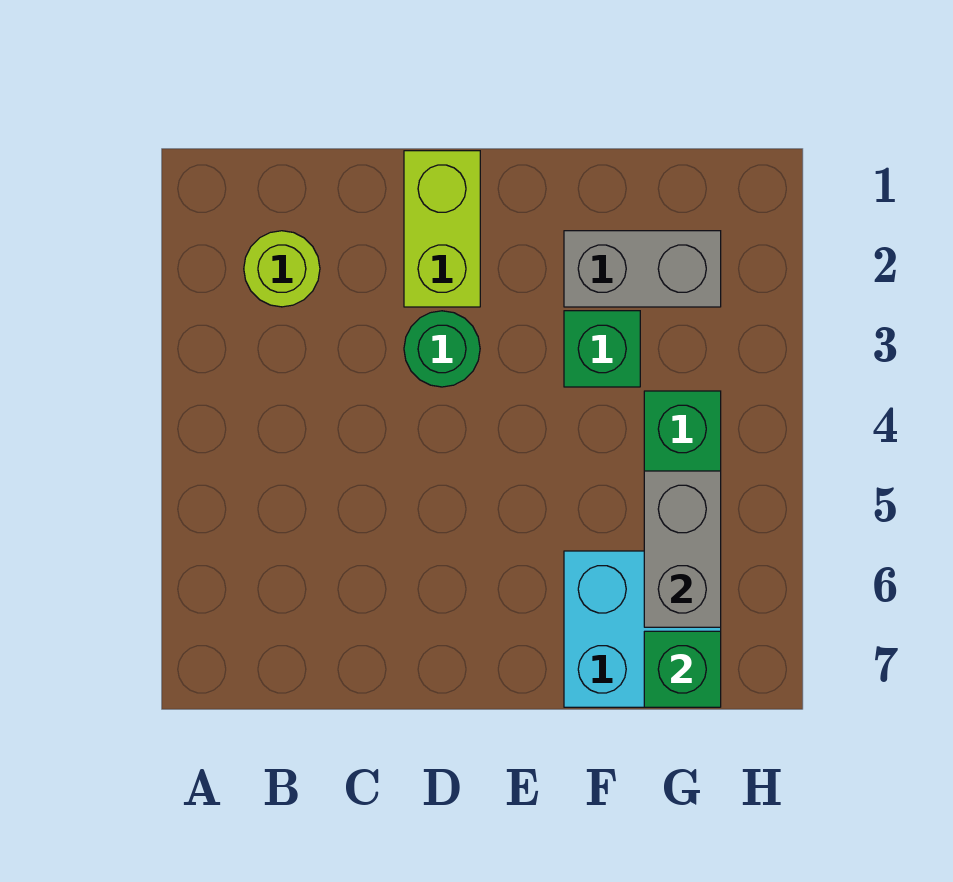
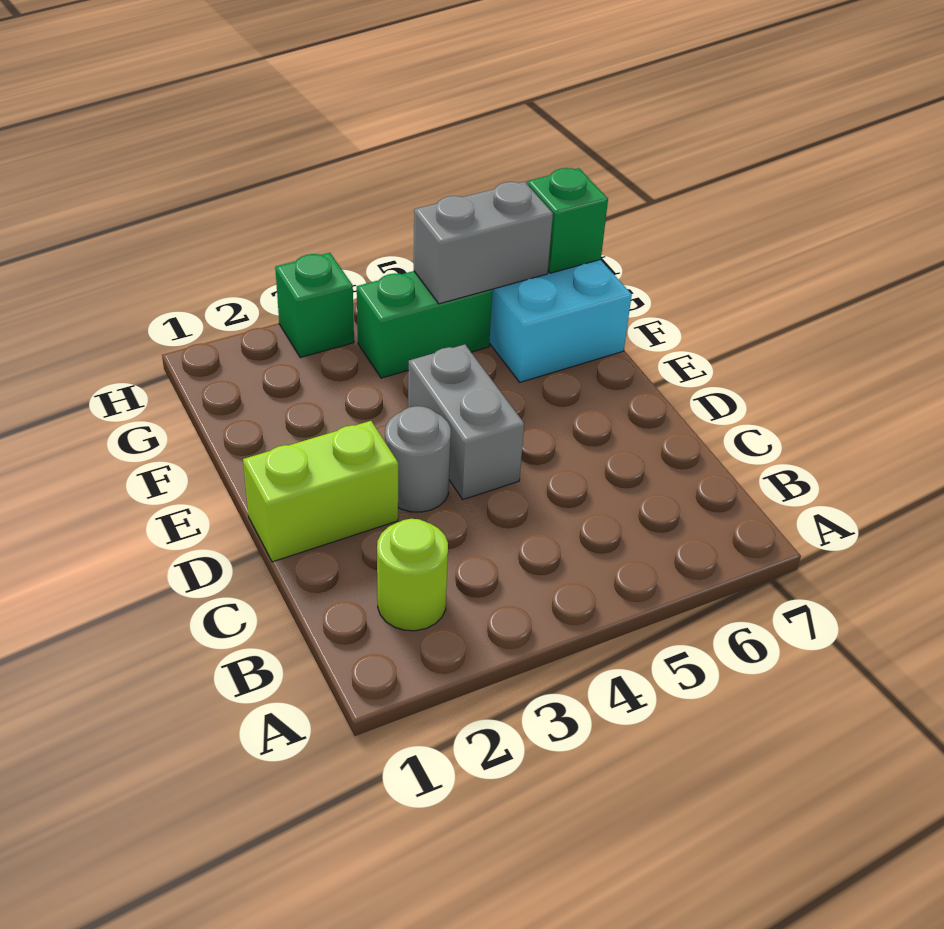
green round brick D3 level 1 -> grey round brick D3 level 1
grey brick F2:G2 level 1 -> grey brick D4:E4 level 1
green brick F3 level 1 -> green brick H3 level 1

